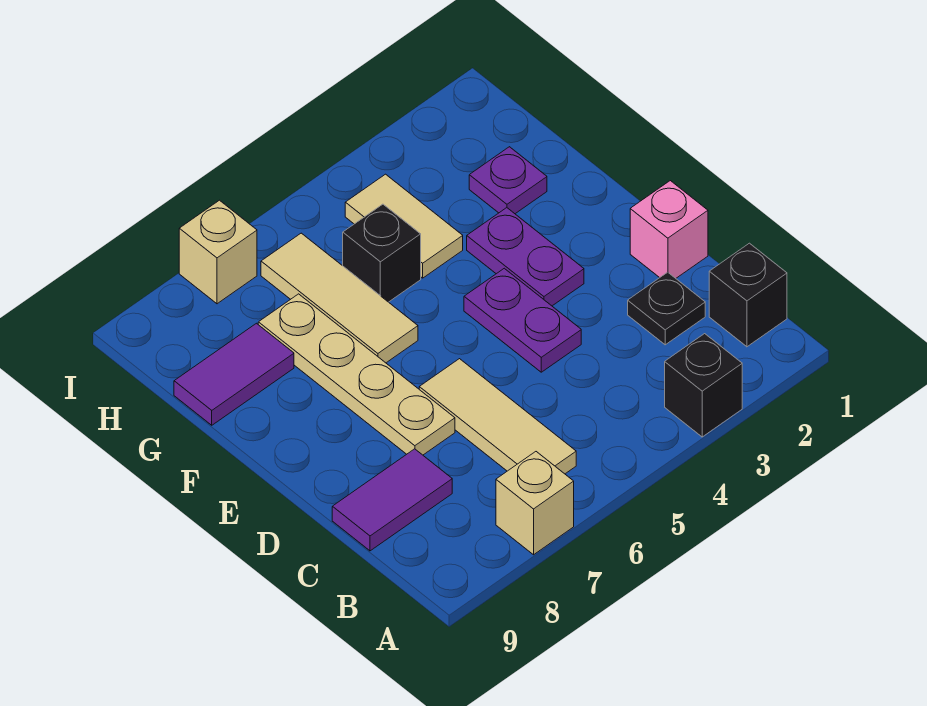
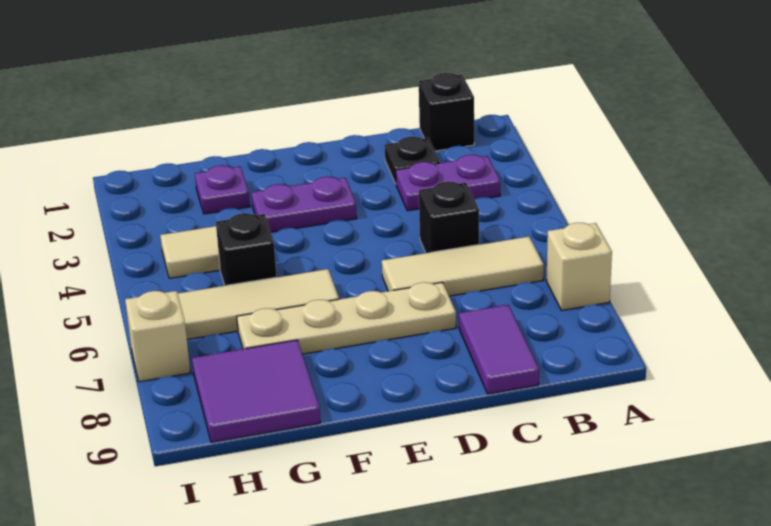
black brick A3 level 1 -> black brick C5 level 1
pink brick D1 level 1 -> none
purple plate D4:E4 level 1 -> purple plate B3:C3 level 1
purple tile G8:G9 level 1 -> purple tile G8:H9 level 1

